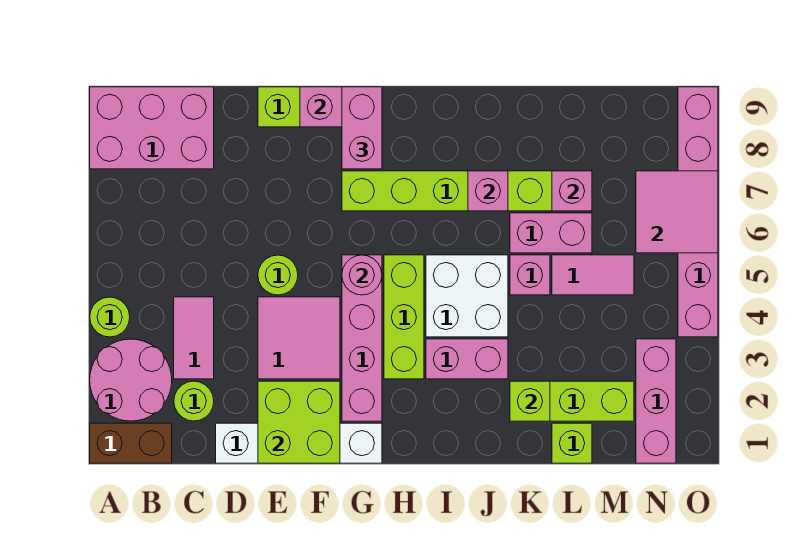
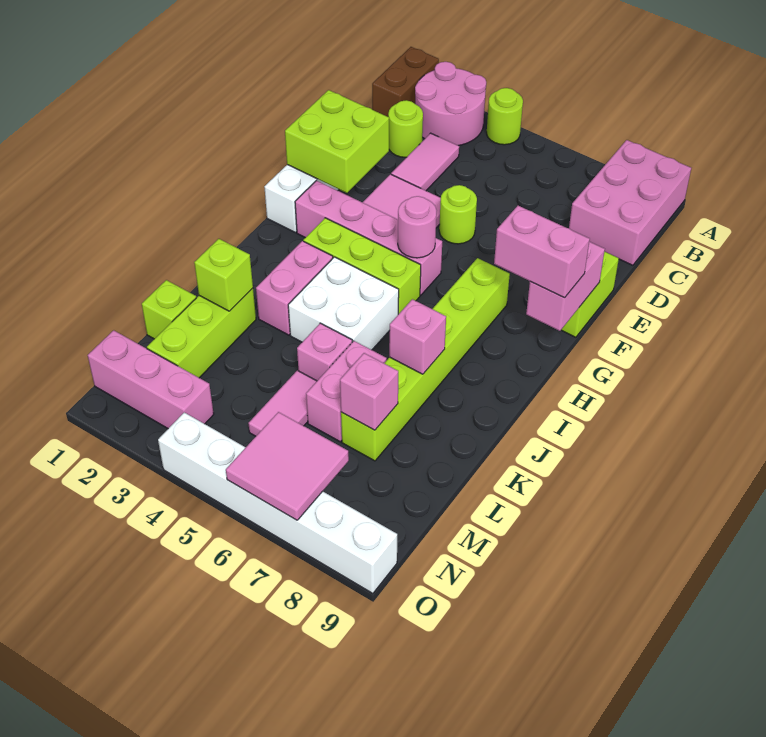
pink tile C3:C4 level 1 -> pink tile C3:D3 level 1
pink brick O4:O9 level 1 -> white brick O4:O9 level 1

